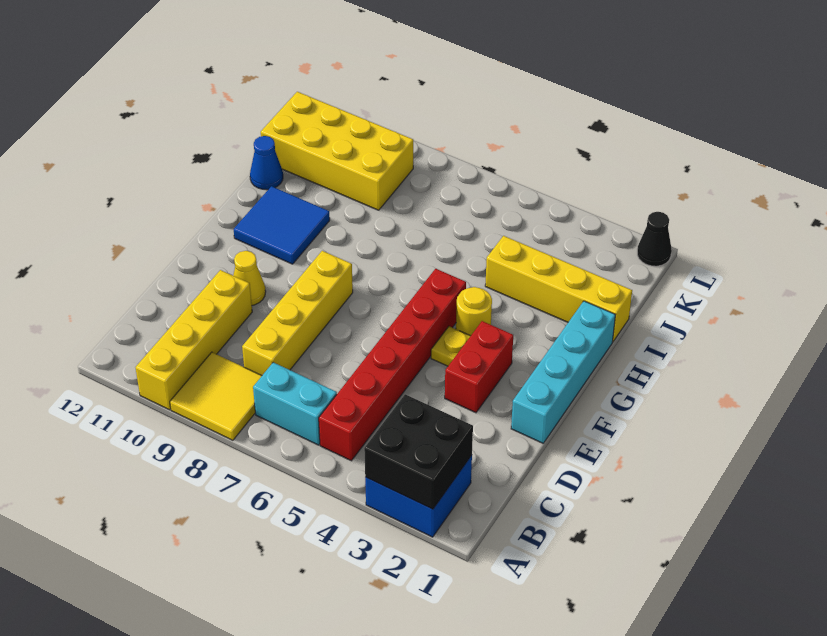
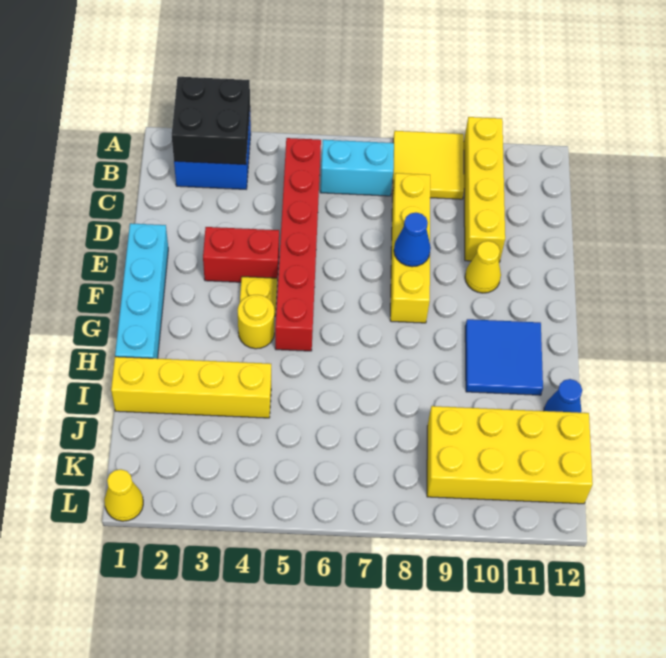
red brick E3:F3 level 1 -> red brick E3:E4 level 1
none -> blue cone E8 level 2
black cone L1 level 1 -> yellow cone L1 level 1

